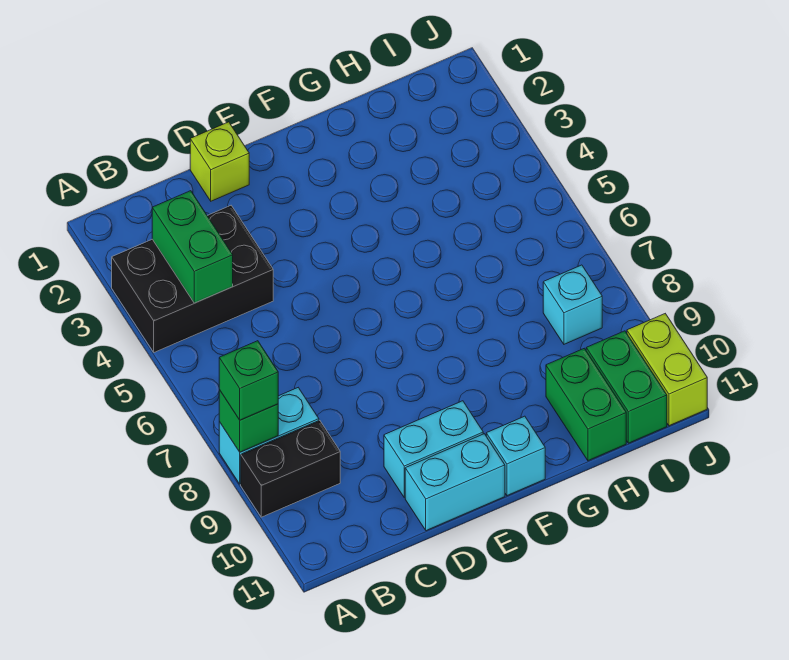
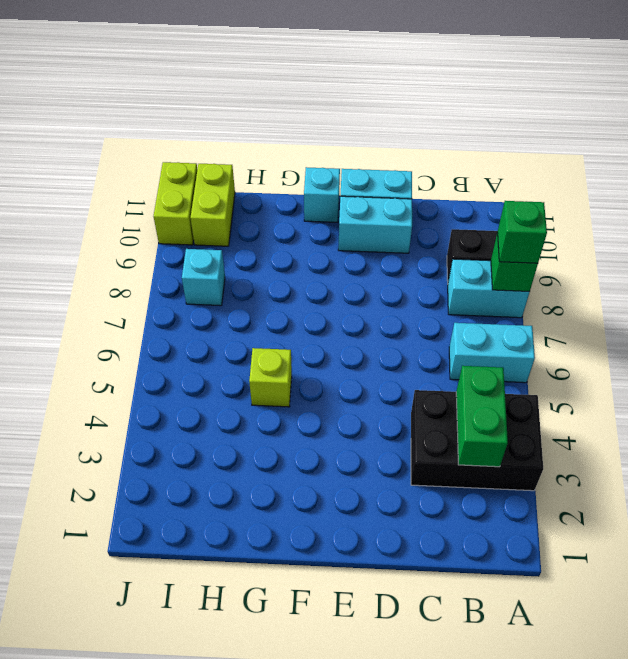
none -> cyan brick A6:B6 level 1
lime brick D1 level 1 -> lime brick G5 level 1
green brick H10:H11 level 1 -> none
green brick I10:I11 level 1 -> lime brick I10:I11 level 1

